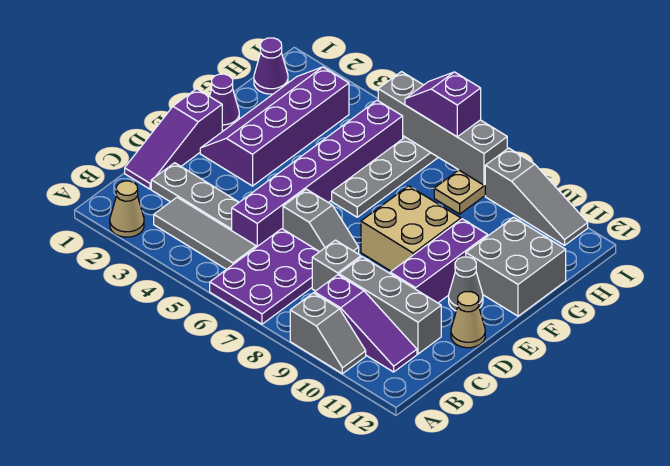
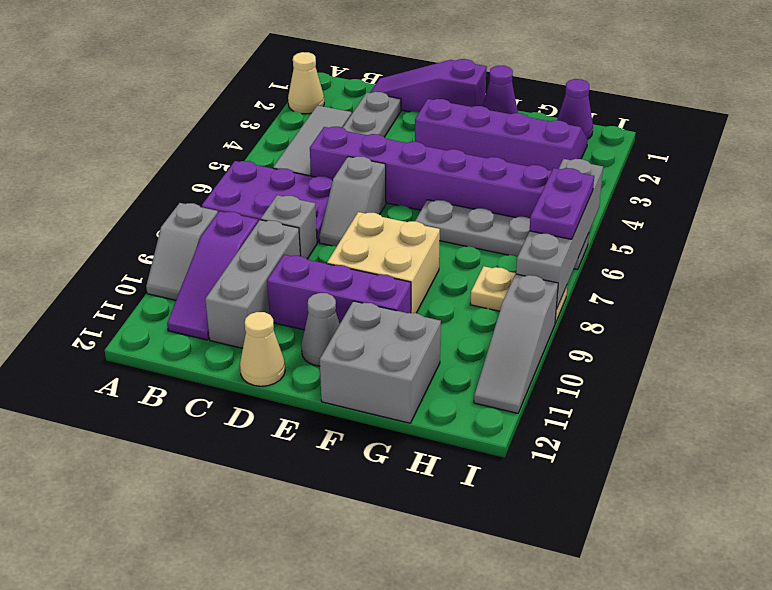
purple slope I6:I7 level 3 top 7 -> purple plate I6:I7 level 3

